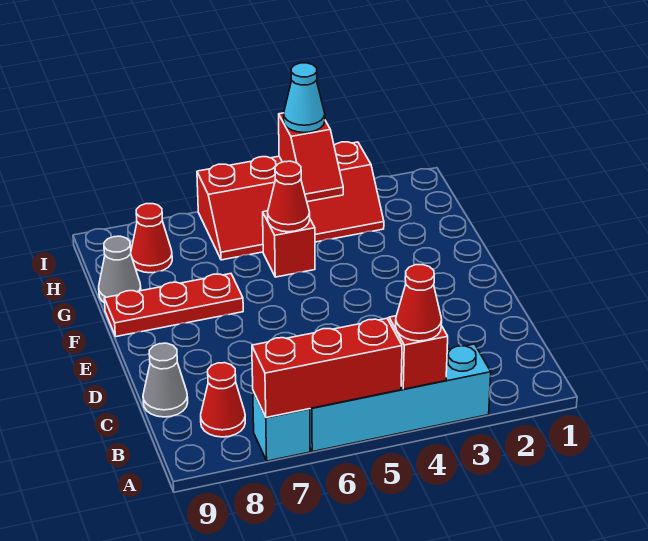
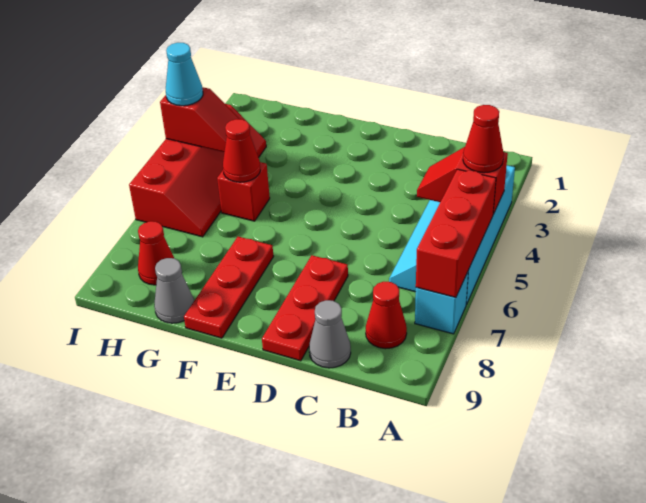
none -> red plate D7:D9 level 1

